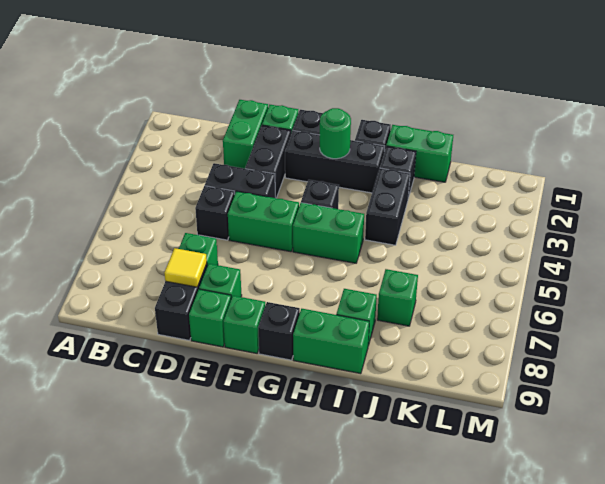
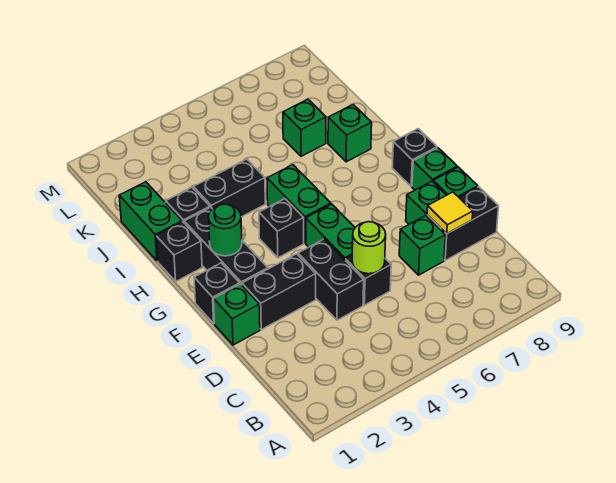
green brick D1:D2 level 1 -> none
none -> lime round brick D5 level 2
green brick H9:I9 level 1 -> none

